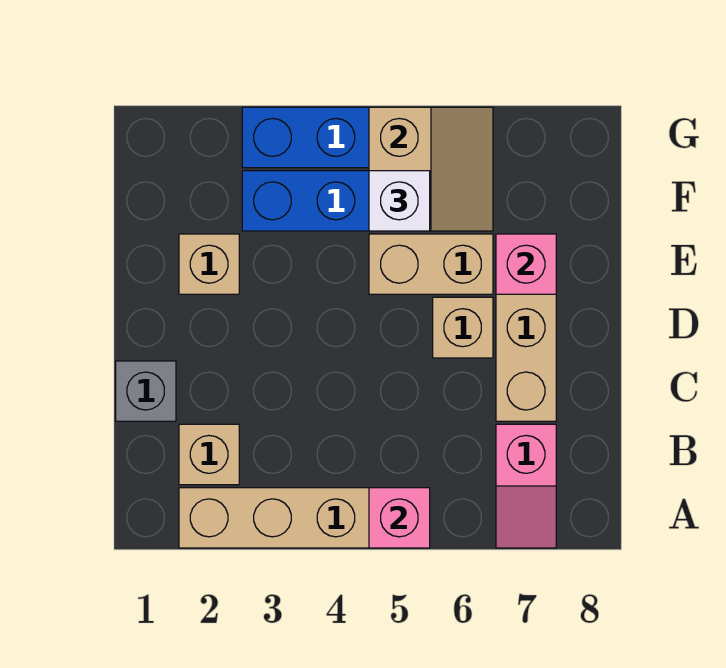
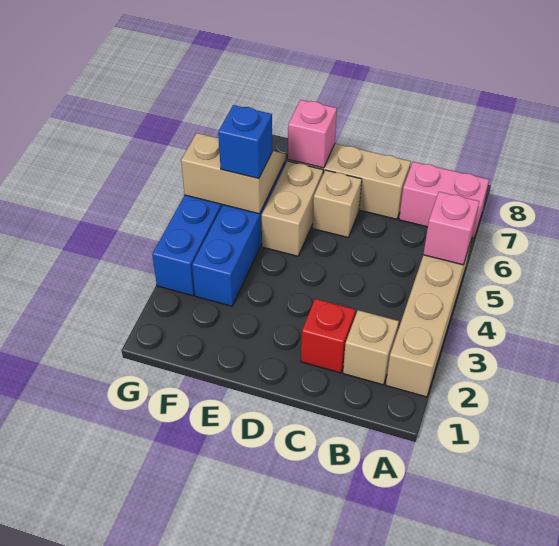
pink slope A7:B7 level 1 top B -> pink brick A7:B7 level 1
grey brick C1 level 1 -> none
none -> red brick C2 level 1
tan brick E2 level 1 -> none
white brick F5 level 3 -> blue brick F5 level 3

